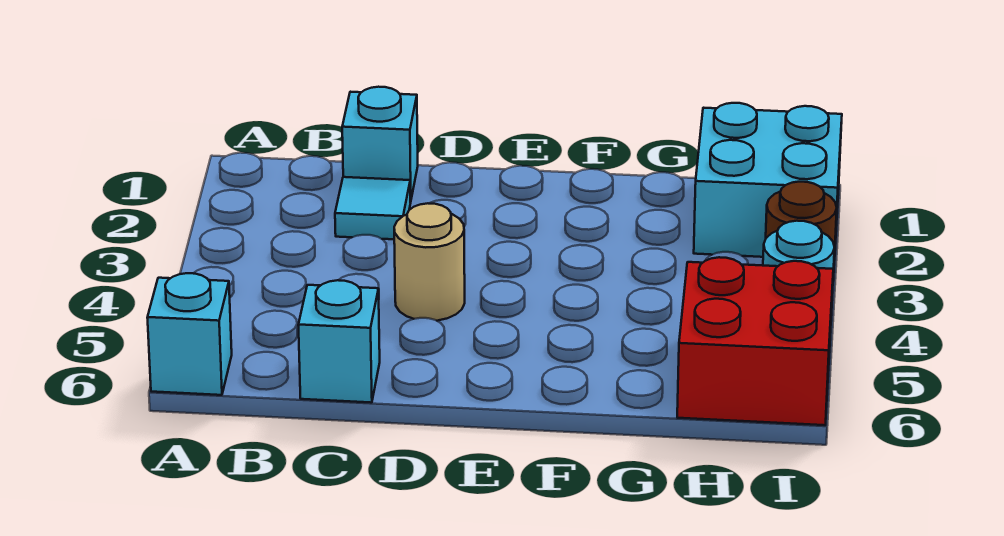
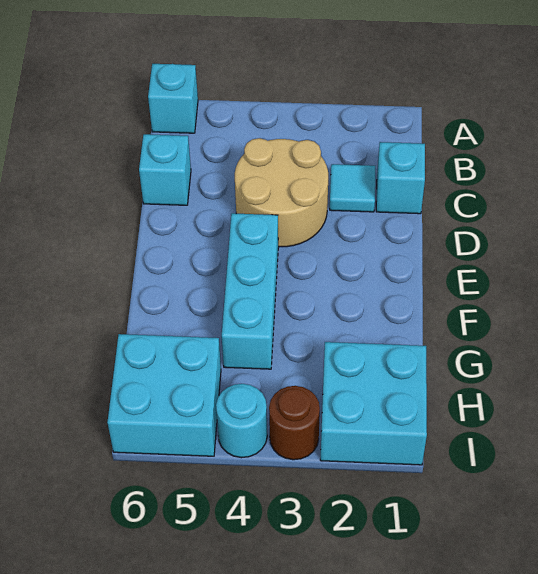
tan round brick D4 level 1 -> tan round brick C3:D4 level 1
none -> cyan brick E4:G4 level 1
red brick H5:I6 level 1 -> cyan brick H5:I6 level 1

